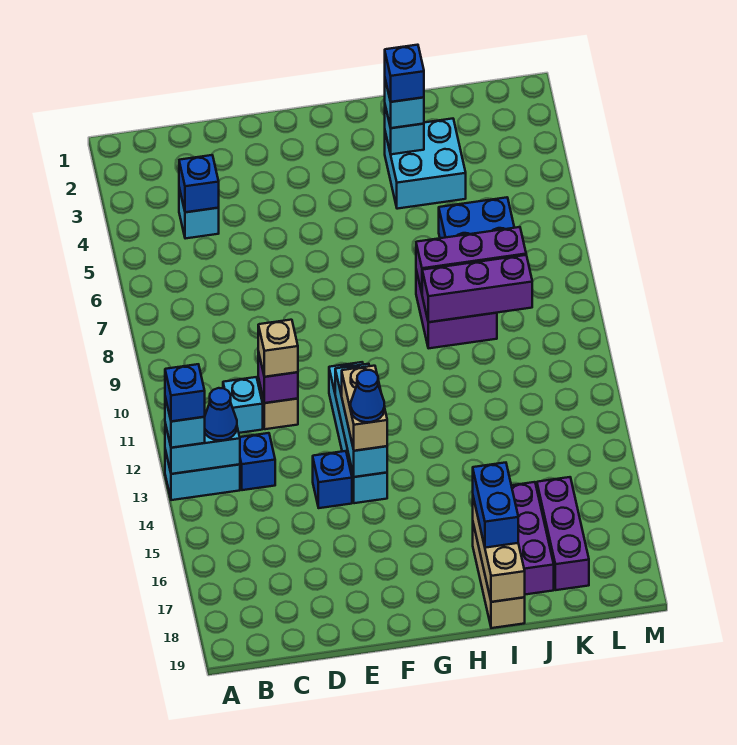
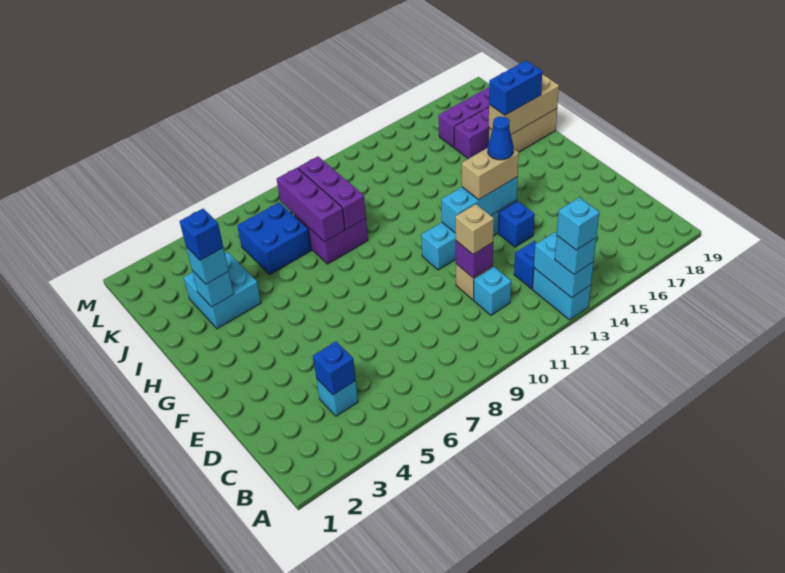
blue brick A13 level 4 -> cyan brick A13 level 4
blue cone B13 level 3 -> none

